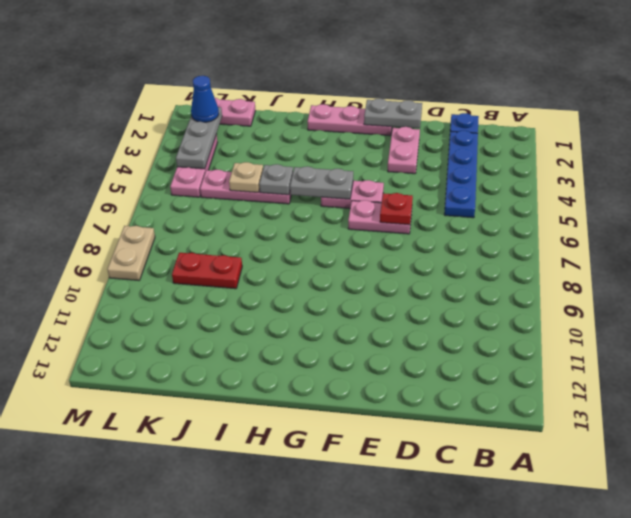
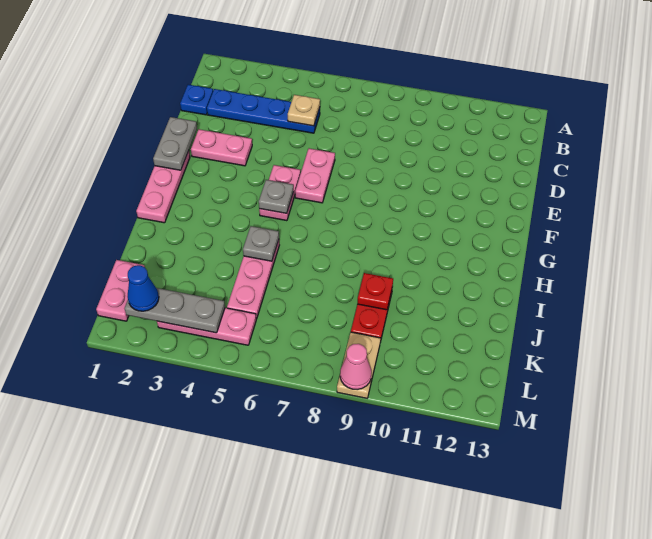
red plate E6 level 2 -> red plate J9 level 2
grey plate G5:H5 level 2 -> grey plate G5 level 2
tan plate J5 level 2 -> tan plate C5 level 2
tan plate M8:M9 level 1 -> tan plate L9:M9 level 1
none -> pink cone M9 level 2

